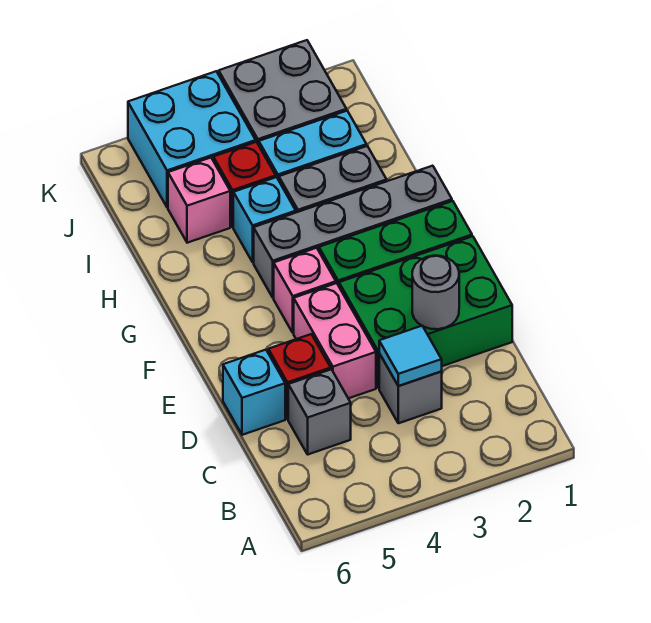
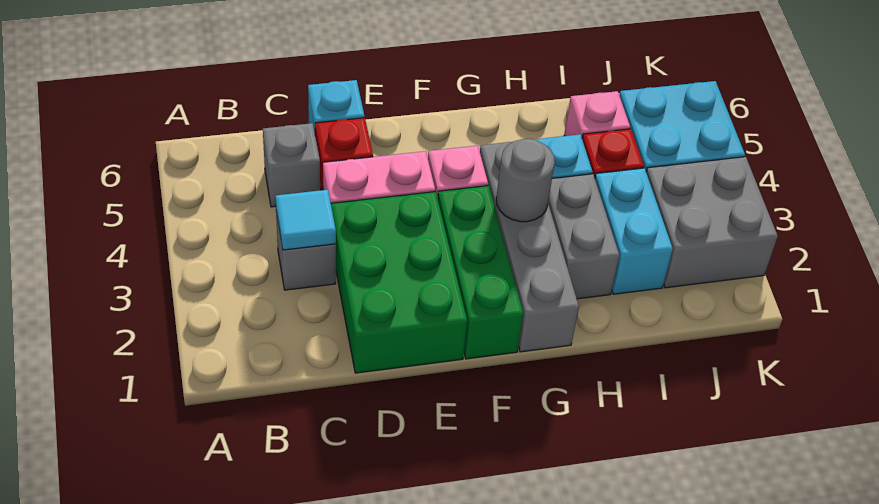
grey round brick D2 level 2 -> grey round brick G3 level 2

